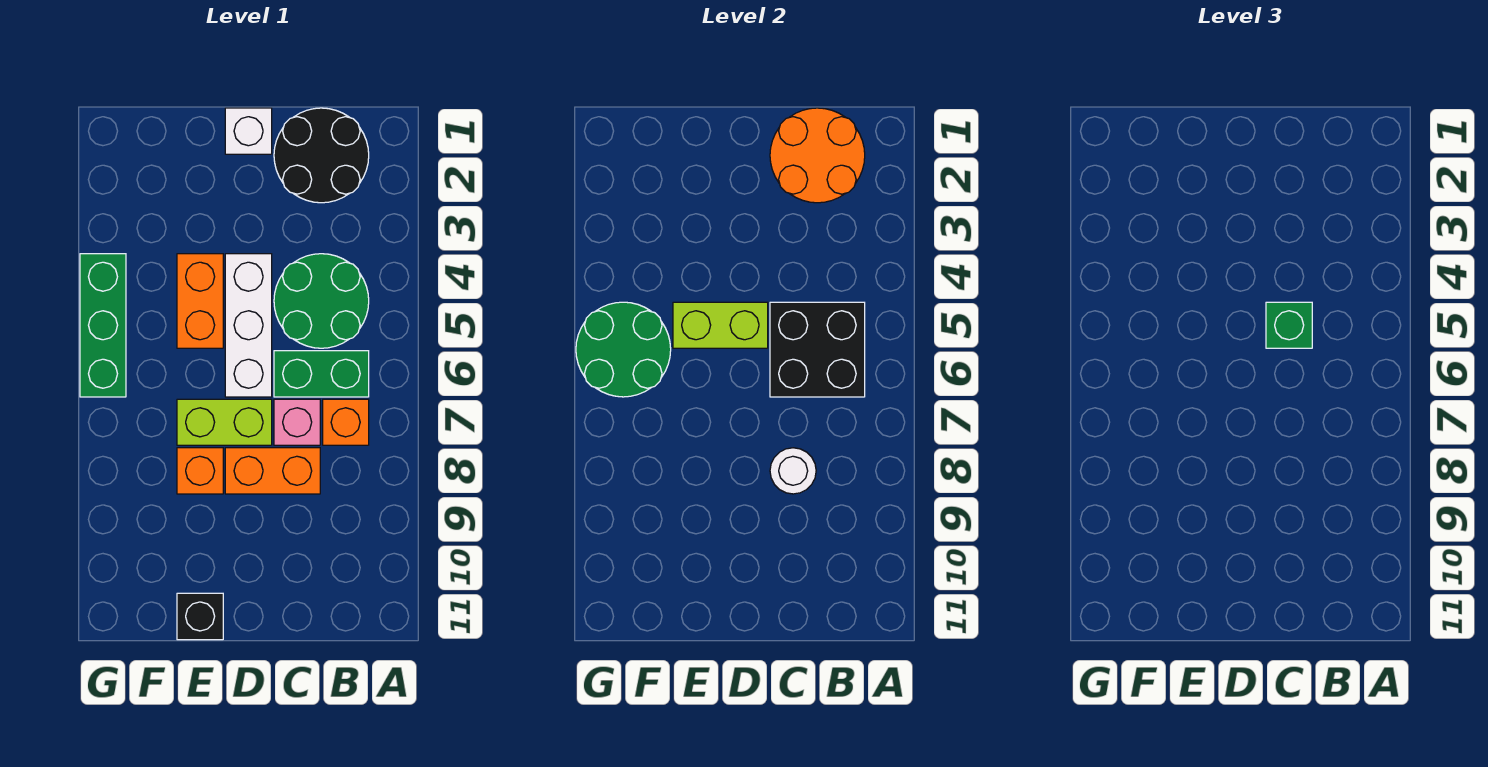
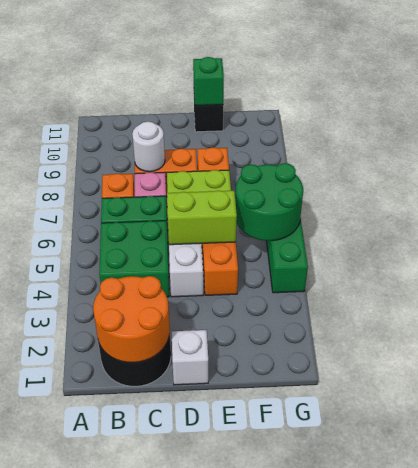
green round brick B4:C5 level 1 -> green brick B4:C5 level 1
black brick B5:C6 level 2 -> none
green brick C5 level 3 -> green brick E11 level 2

